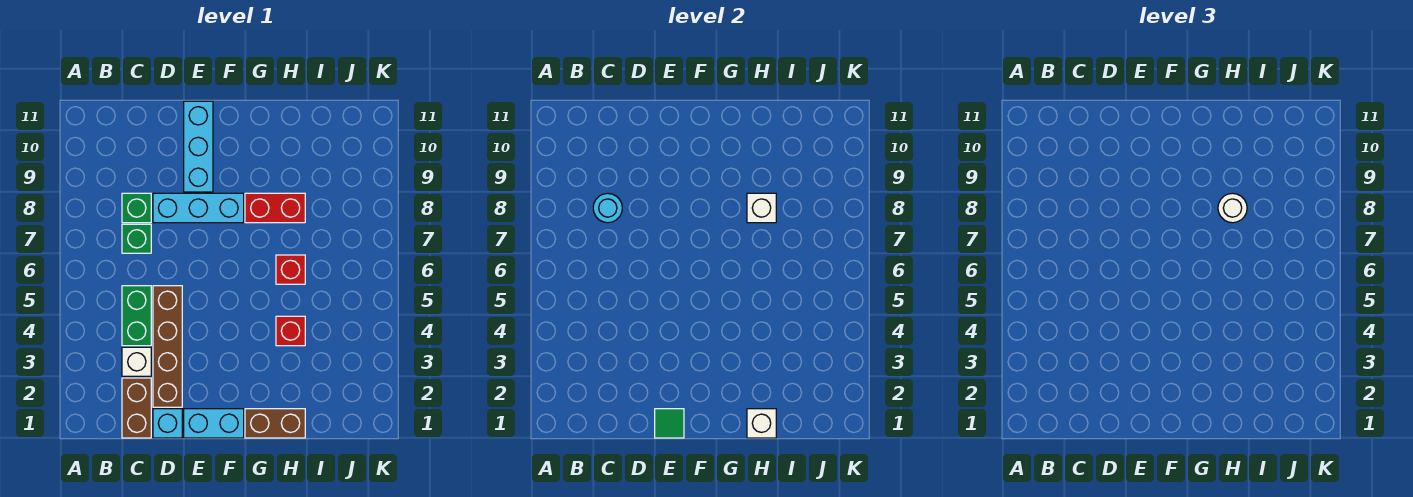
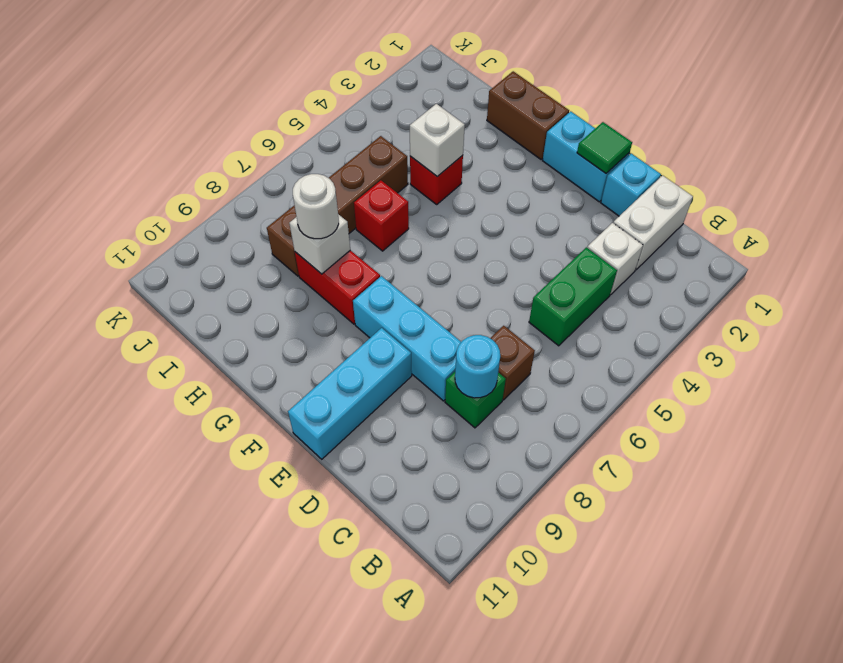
brown brick C1:C2 level 1 -> white brick C1:C2 level 1
green brick C7 level 1 -> brown brick C7 level 1
brown brick D2:D5 level 1 -> brown brick I5:I8 level 1
white brick H1 level 2 -> white brick H4 level 2

